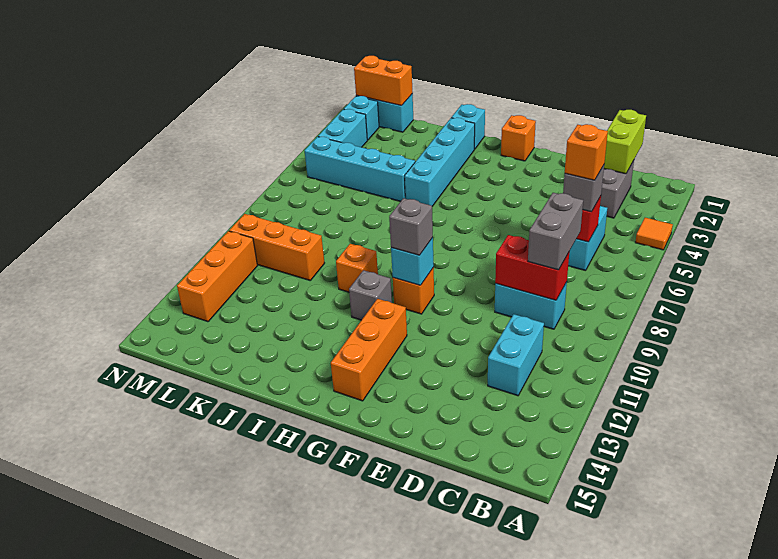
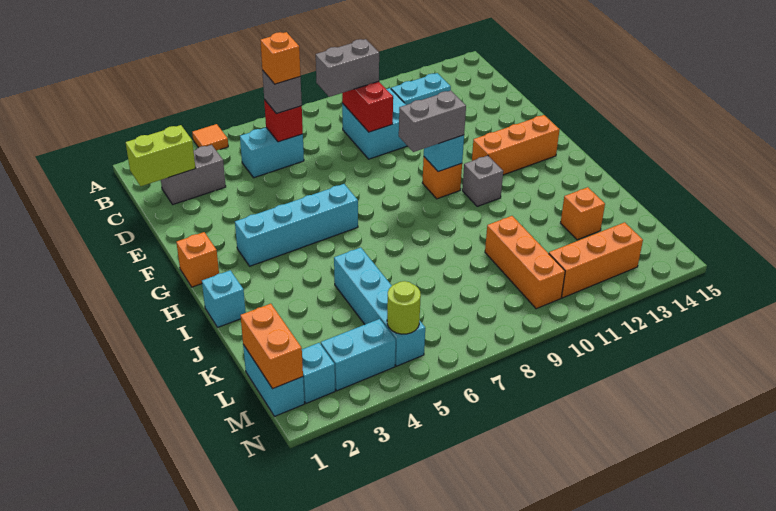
cyan brick C9:D9 level 1 -> cyan brick C9:D10 level 1
grey brick G10 level 3 -> grey brick G9:G10 level 3
cyan brick I2:I5 level 1 -> cyan brick G3:G6 level 1
orange brick I10 level 1 -> orange brick K13 level 1
none -> lime round brick M5 level 2

